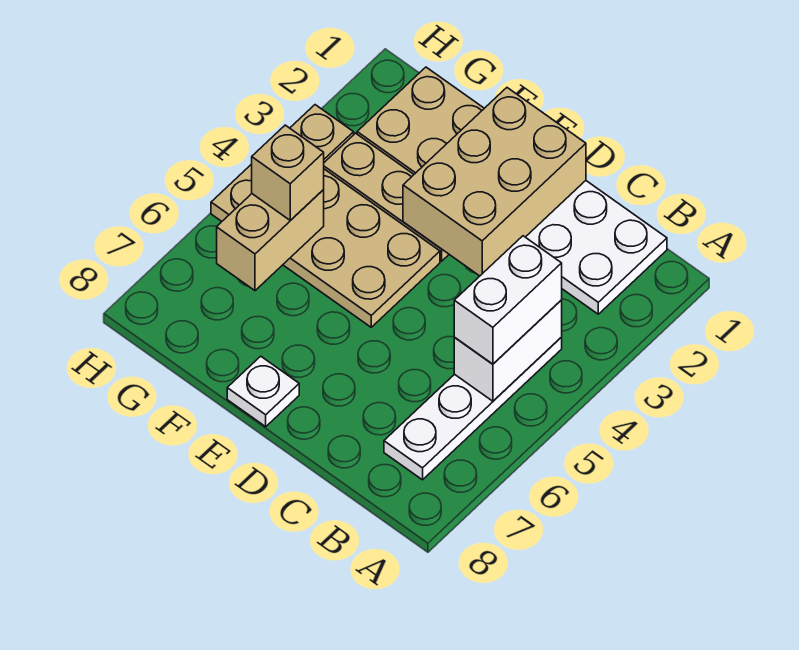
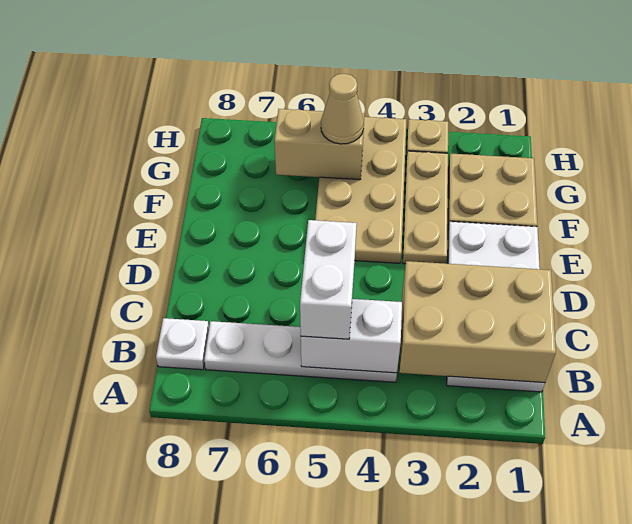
white brick B4:B5 level 3 -> white brick B5:C5 level 3
tan brick D1:E3 level 2 -> tan brick B1:C3 level 2
white plate E8 level 1 -> white plate B8 level 1
tan brick G5 level 3 -> tan cone G5 level 3

